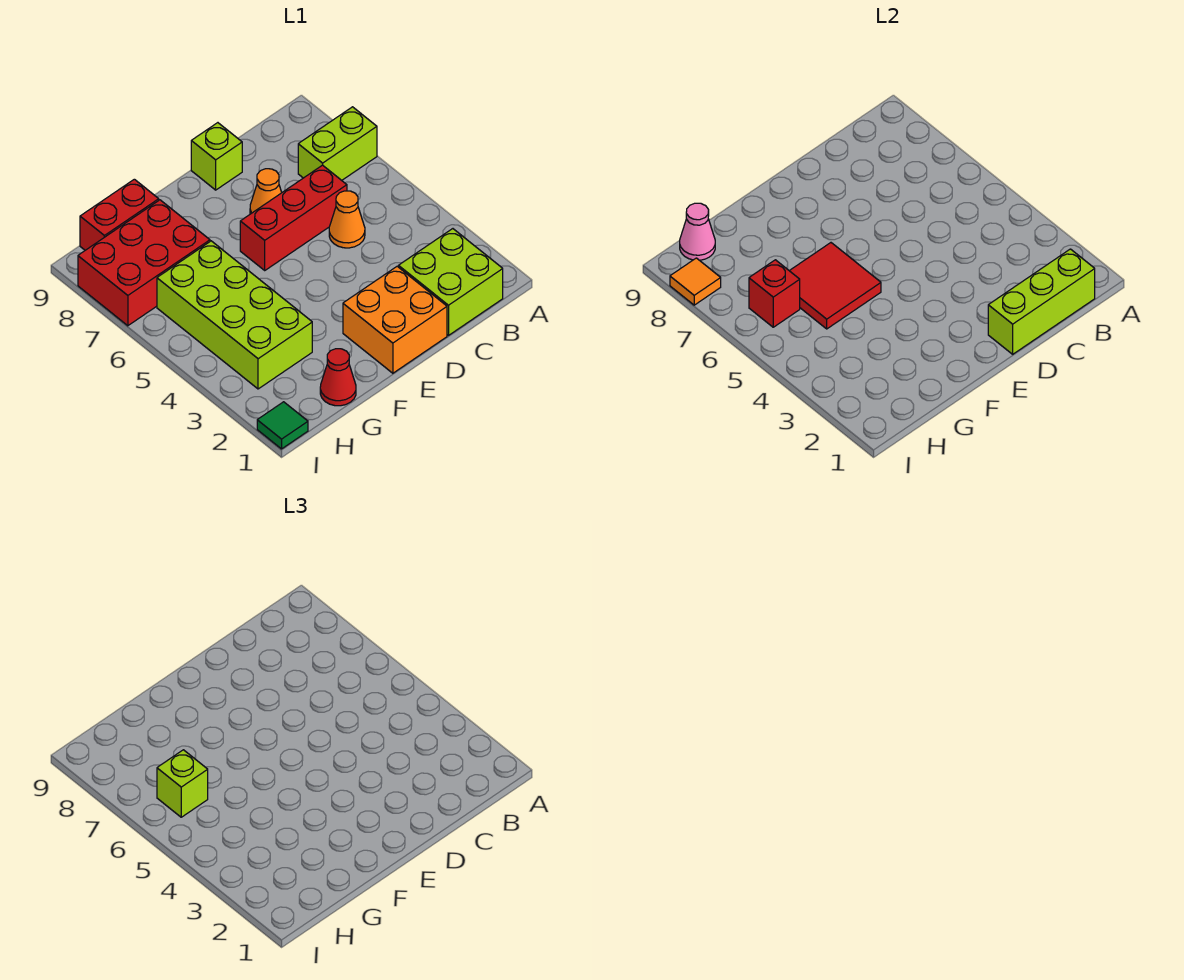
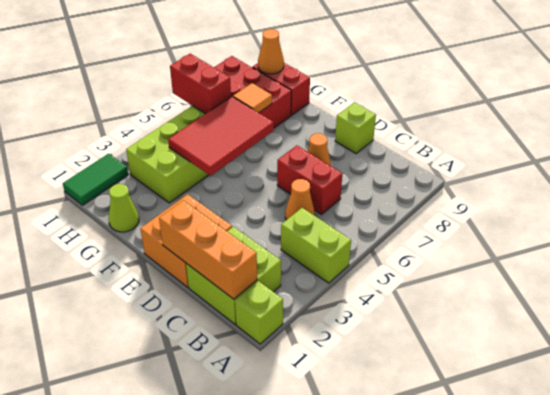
lime brick A7:B7 level 1 -> lime brick A4:B4 level 1
lime brick B1:D1 level 2 -> orange brick B1:D1 level 2
red brick C6:E6 level 1 -> red brick C6:D6 level 1
red tile F5:G6 level 2 -> red tile F4:G6 level 2
red cone G1 level 1 -> lime cone G1 level 1
red brick H6 level 2 -> red brick H6:I6 level 2
lime brick H6 level 3 -> lime brick A1 level 1
pink cone H9 level 2 -> orange cone H9 level 2
green tile I1 level 1 -> green tile I1:I2 level 1
orange tile I8 level 2 -> orange tile G7 level 2

